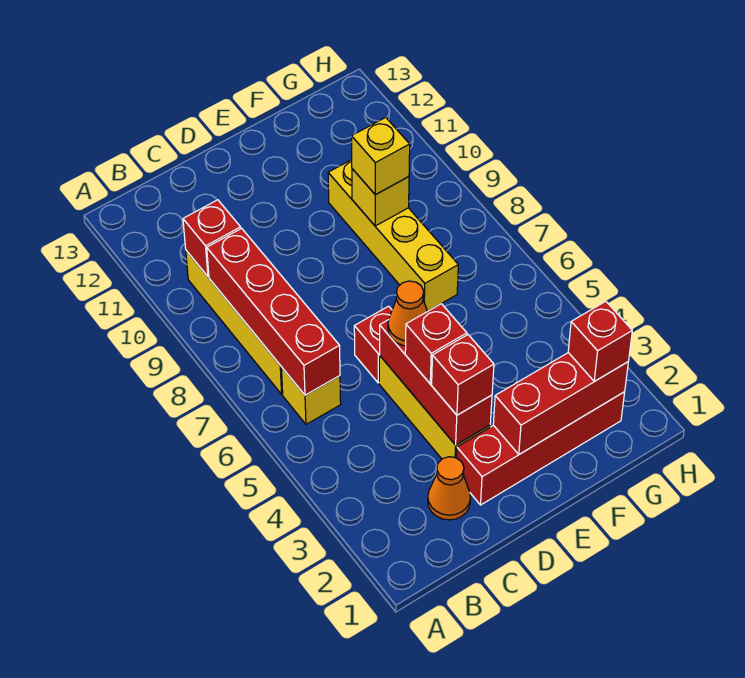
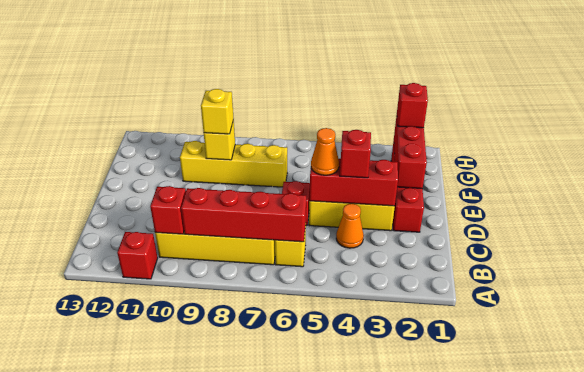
orange cone C2 level 1 -> orange cone C4 level 1
red brick D3 level 3 -> red brick A11 level 1

